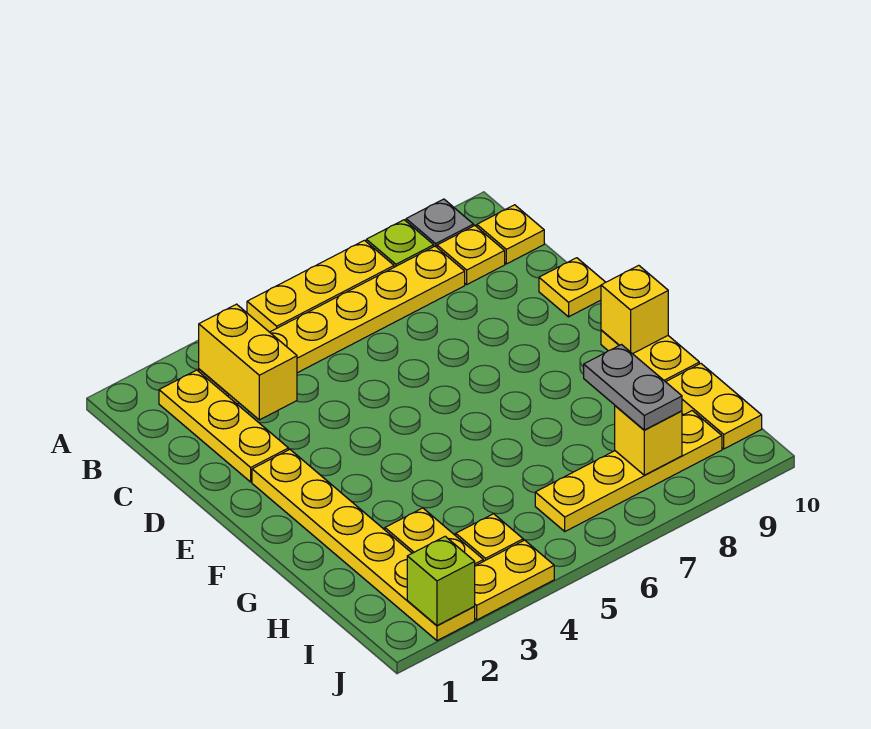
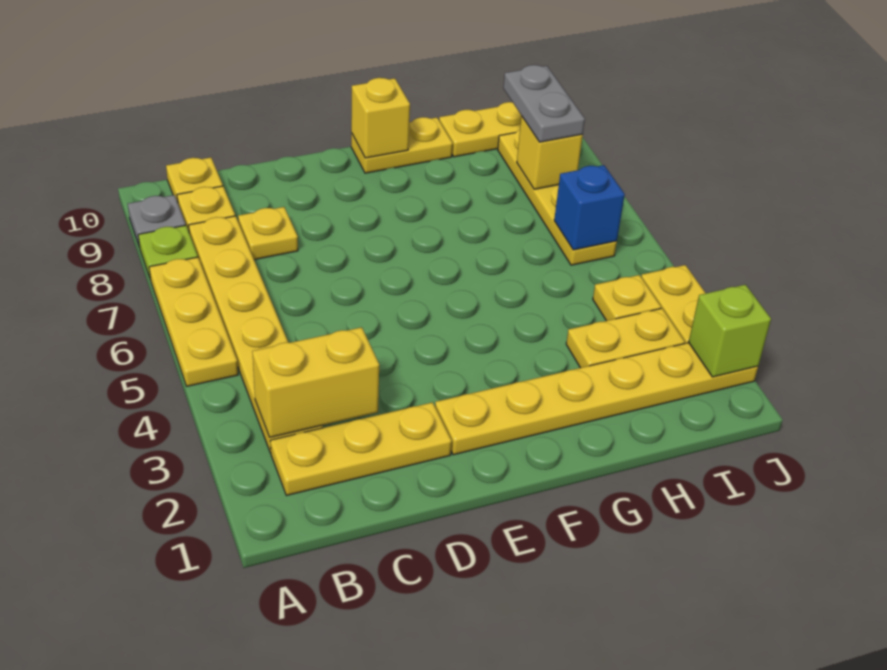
yellow plate D10 level 1 -> yellow plate C8 level 1
grey plate H8:I8 level 3 -> grey plate I8:I9 level 3
none -> blue brick I6 level 2

